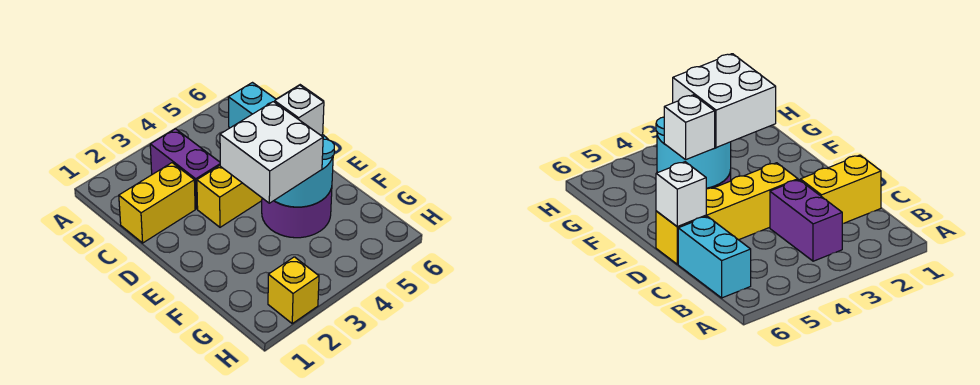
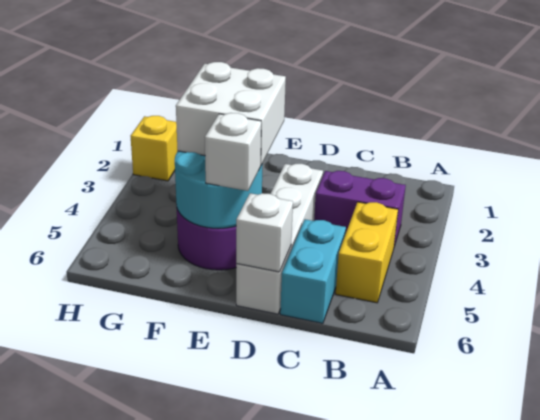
cyan brick B6:C6 level 1 -> cyan brick C5:C6 level 1
yellow brick C1:C2 level 1 -> yellow brick B4:B5 level 1
yellow brick D3:D6 level 1 -> white brick D3:D6 level 1

